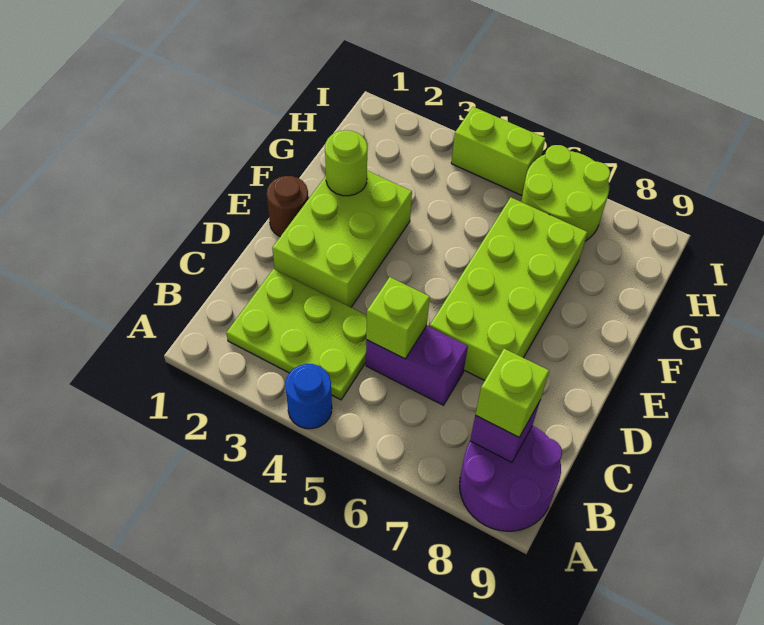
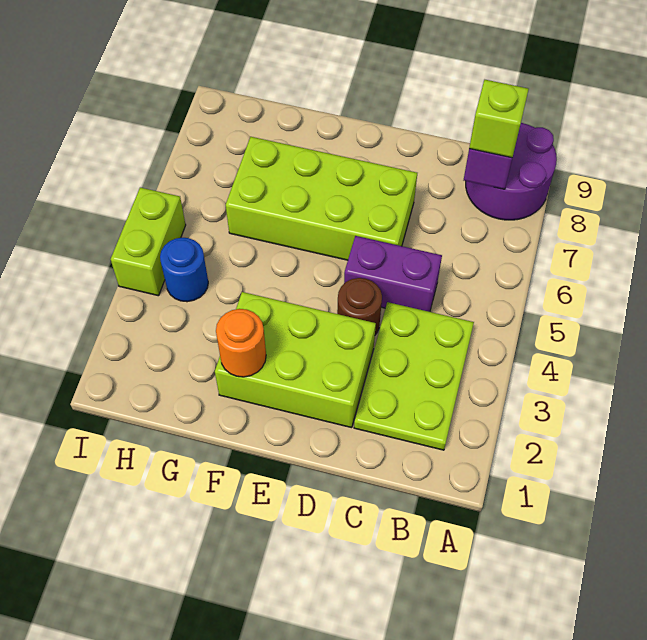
blue round brick A4 level 1 -> blue round brick H4 level 1
purple brick C5:C6 level 1 -> purple brick C5:D5 level 1
lime brick C5 level 2 -> none
brown round brick E1 level 1 -> brown round brick D4 level 1
lime round brick F2 level 2 -> orange round brick F2 level 2
lime round brick H6:I7 level 1 -> none

